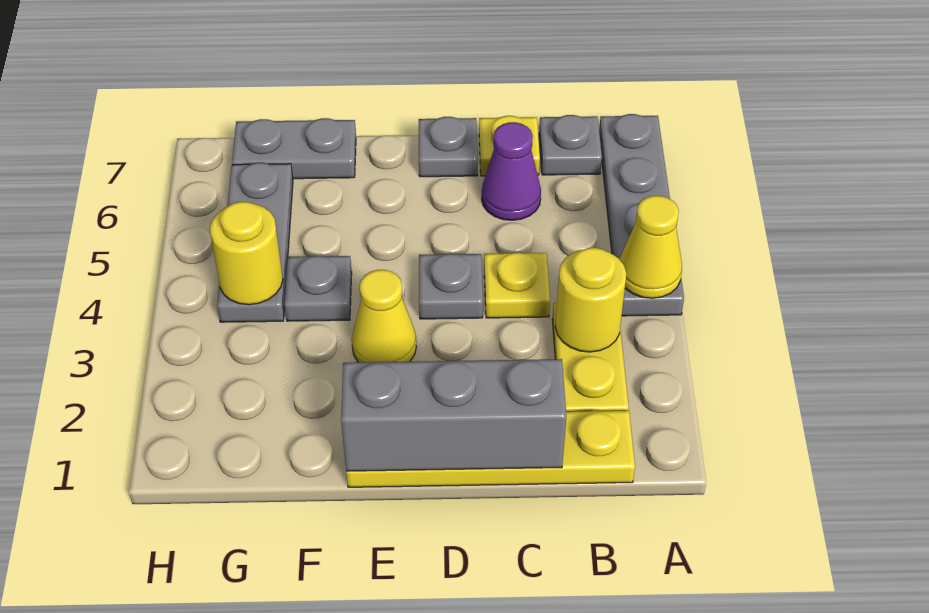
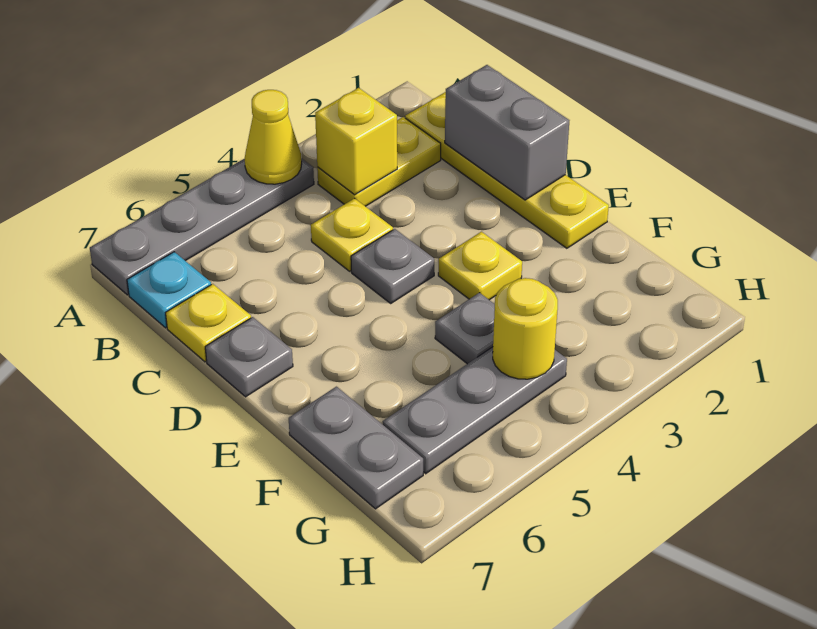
yellow round brick B3 level 2 -> yellow brick B3 level 2
grey plate B7 level 1 -> cyan plate B7 level 1
grey brick C1:E1 level 2 -> grey brick C1:D1 level 2
purple cone C6 level 1 -> none
yellow cone E3 level 1 -> yellow plate E3 level 1

